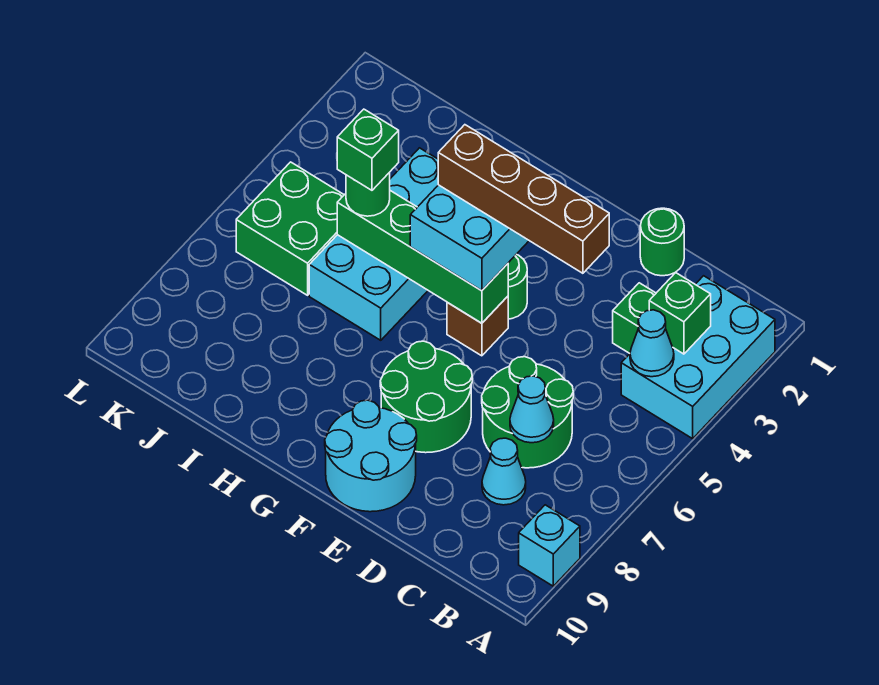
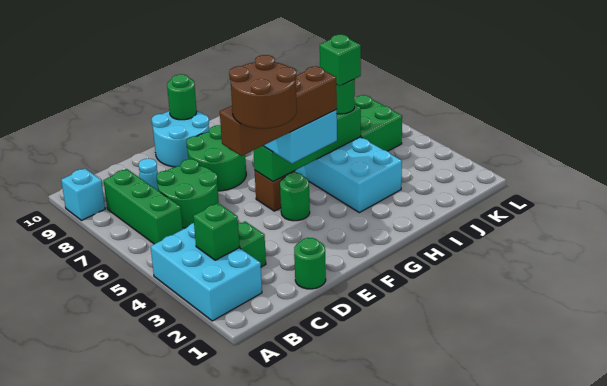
cyan cone B4 level 2 -> none
none -> green brick B6:B8 level 1
cyan cone C7 level 2 -> none
none -> brown round brick D3:E4 level 5
none -> green round brick F10 level 2

